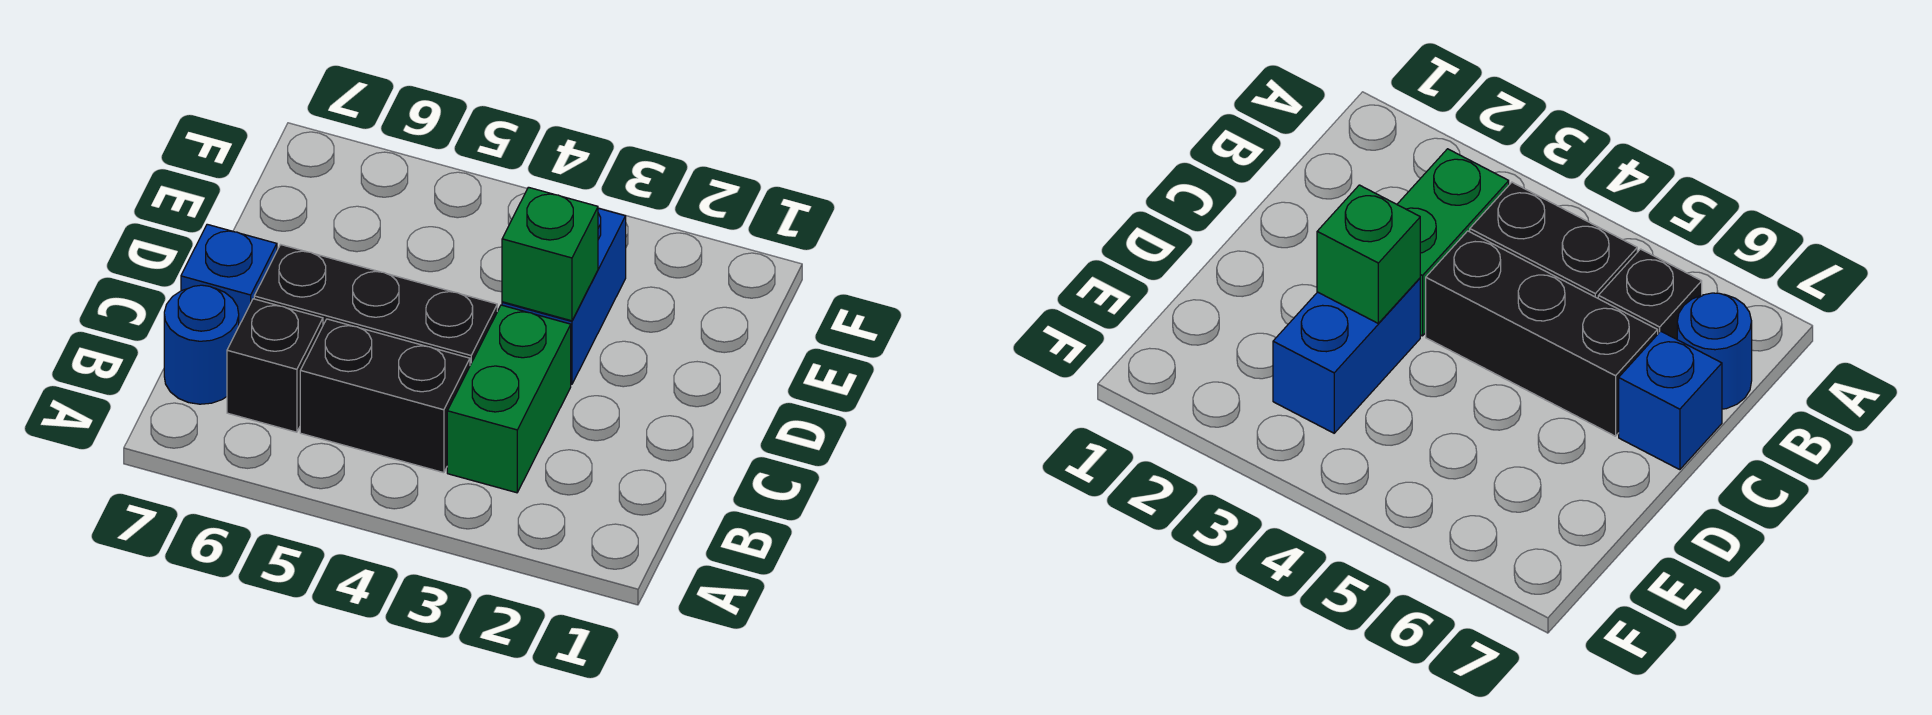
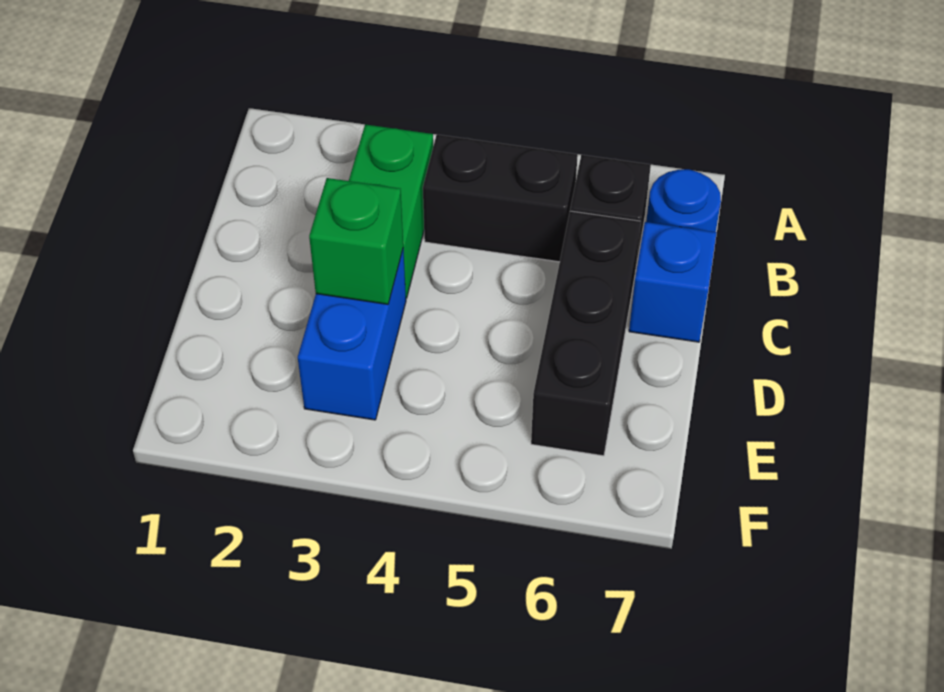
black brick C4:C6 level 1 -> black brick C6:E6 level 1

